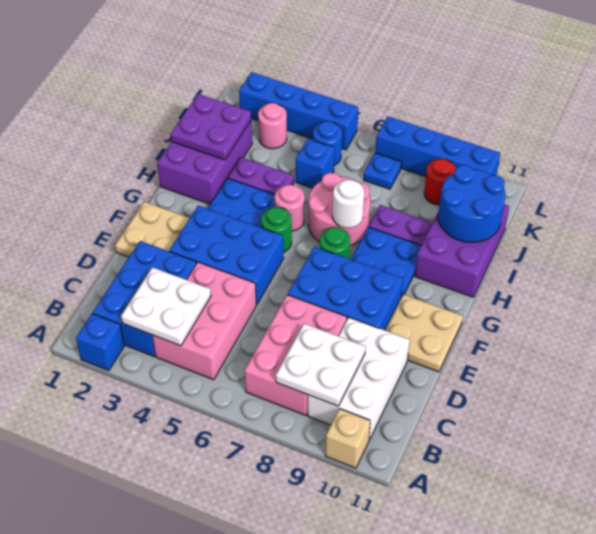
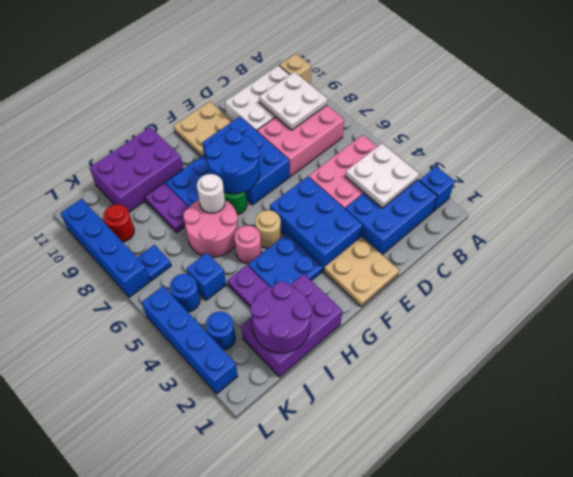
green round brick G5 level 1 -> tan round brick G5 level 1
purple plate I1:J2 level 2 -> purple round brick I1:J2 level 2
blue round brick I10:J11 level 2 -> blue round brick F7:G8 level 2
pink round brick K3 level 1 -> blue round brick K3 level 1

